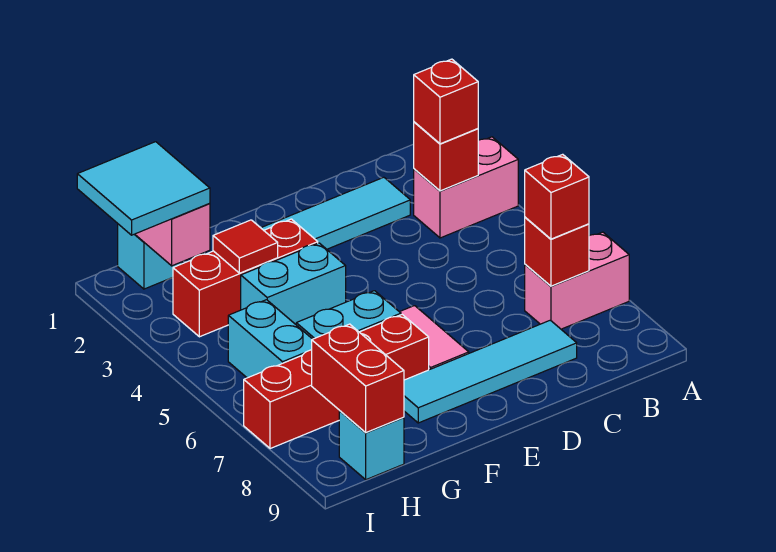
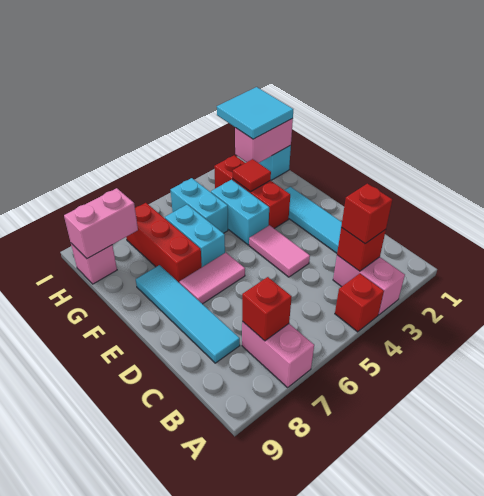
red brick B7 level 3 -> red brick A4 level 1
none -> pink tile D4:E4 level 1
red brick F7:I7 level 1 -> red brick F7:H7 level 1
cyan brick H5:H6 level 1 -> cyan brick G5:H5 level 1
red brick H8:H9 level 2 -> pink brick H8:H9 level 2
cyan brick H9 level 1 -> pink brick H9 level 1

